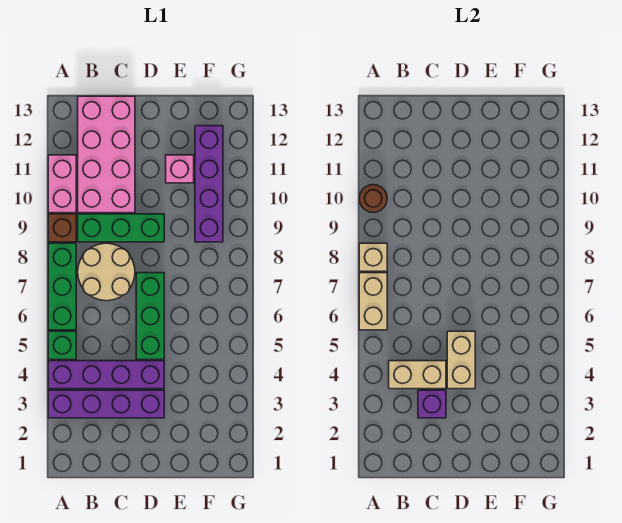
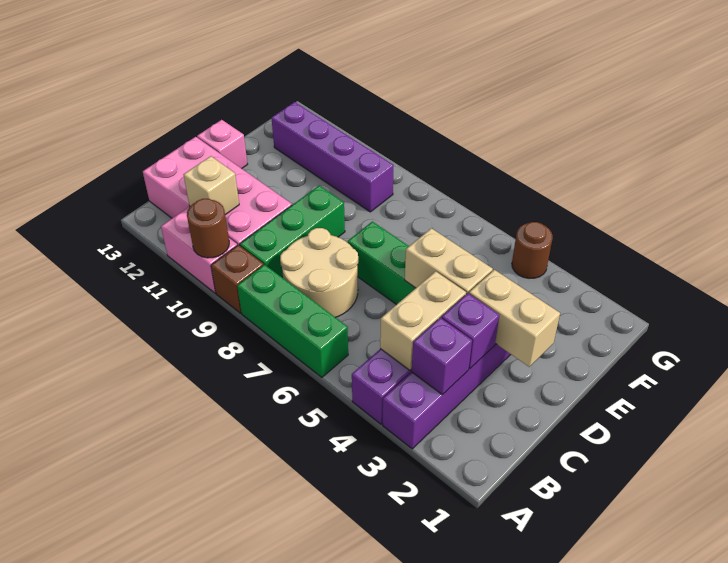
green brick A5 level 1 -> none
tan brick A6:A7 level 2 -> tan brick D2:D3 level 2
tan brick A8 level 2 -> tan brick B11 level 2
none -> purple brick B3 level 2
pink brick E11 level 1 -> pink brick D13 level 1
none -> brown round brick G4 level 1

